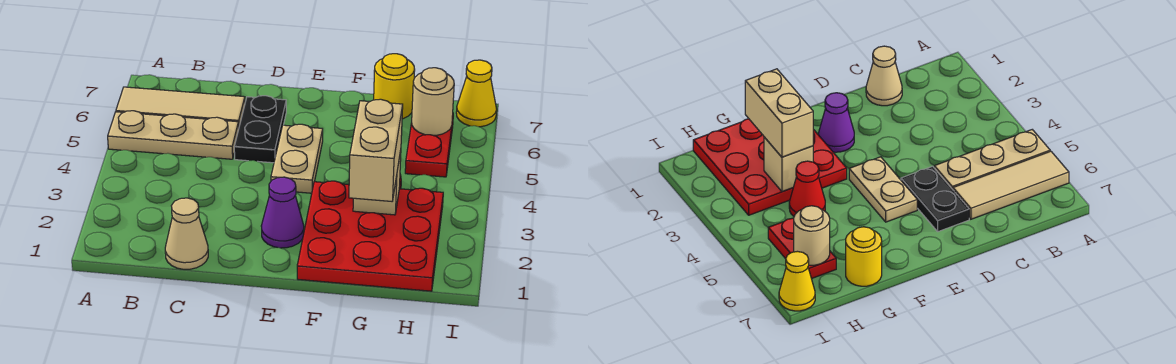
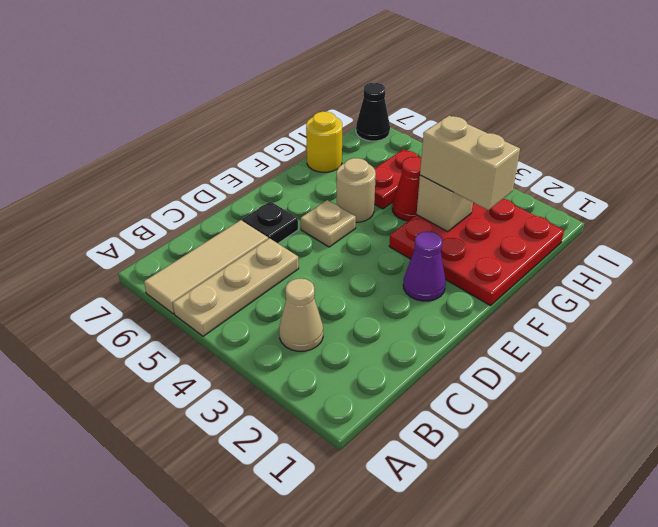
tan cone C1 level 1 -> tan cone B3 level 1
black plate D5:D6 level 1 -> black plate D6 level 1
tan plate E4:E5 level 1 -> tan plate E5 level 1
red plate H5:H6 level 1 -> red plate G5:H5 level 1
tan round brick H6 level 2 -> tan round brick F5 level 1
yellow cone I7 level 1 -> black cone I7 level 1

